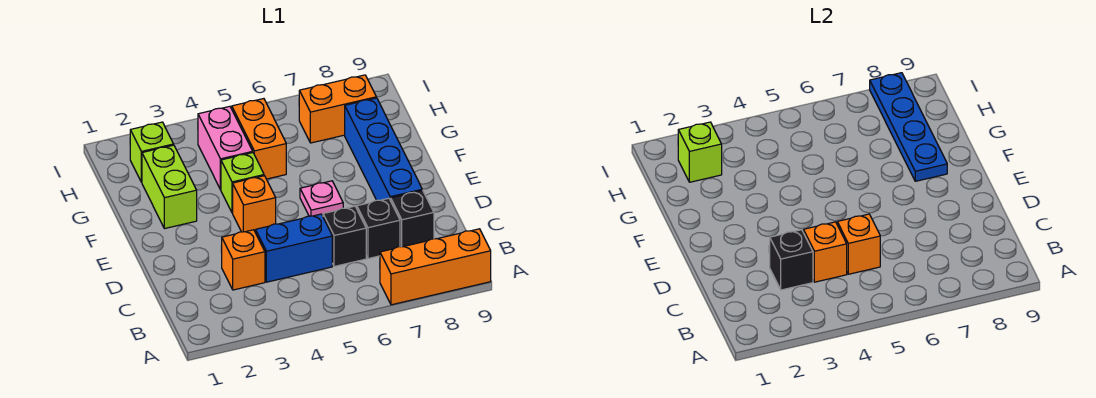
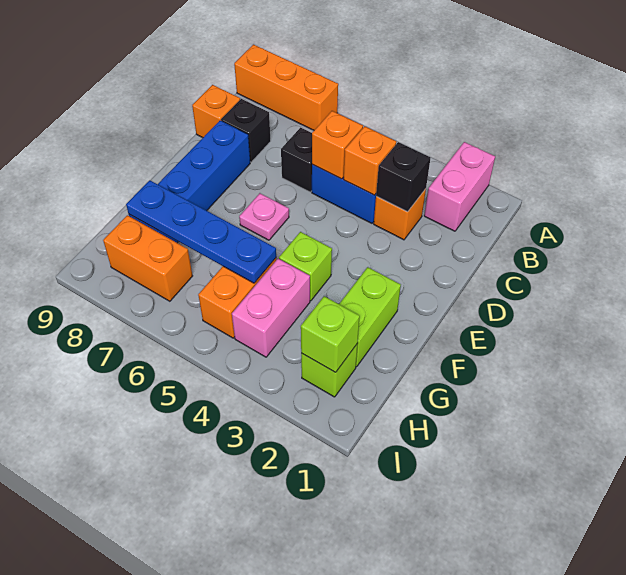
none -> pink brick A2:B2 level 1
black brick C7 level 1 -> none
orange brick E4 level 1 -> orange brick C9 level 1
blue plate F8:I8 level 2 -> blue plate G5:G8 level 2

